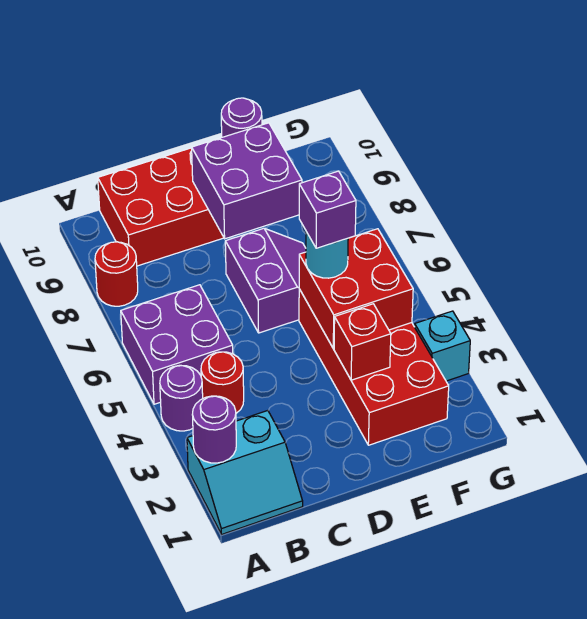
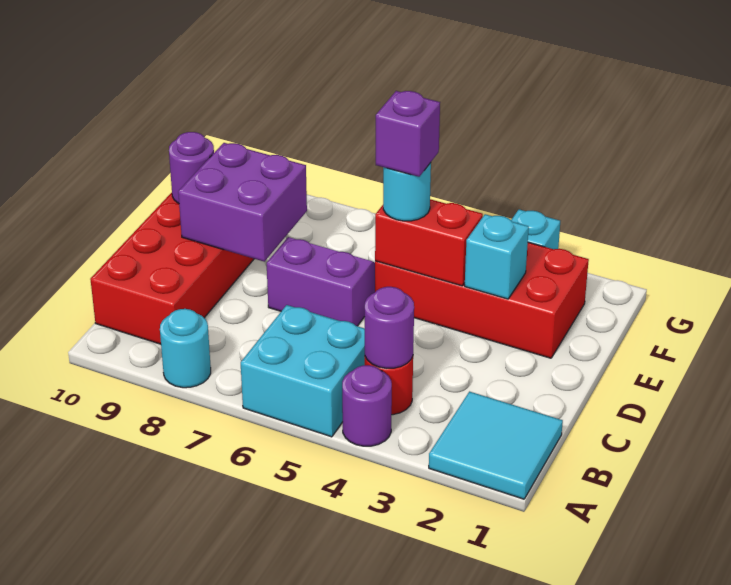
cyan slope A1:B2 level 1 top 2 -> cyan tile A1:B2 level 1
purple round brick A2 level 2 -> purple round brick B4 level 2
purple brick A5:B6 level 1 -> cyan brick A5:B6 level 1
red round brick A8 level 1 -> cyan round brick A8 level 1
red brick E3 level 2 -> cyan brick E3 level 2
red brick E4:F5 level 2 -> red brick E4:E5 level 2

